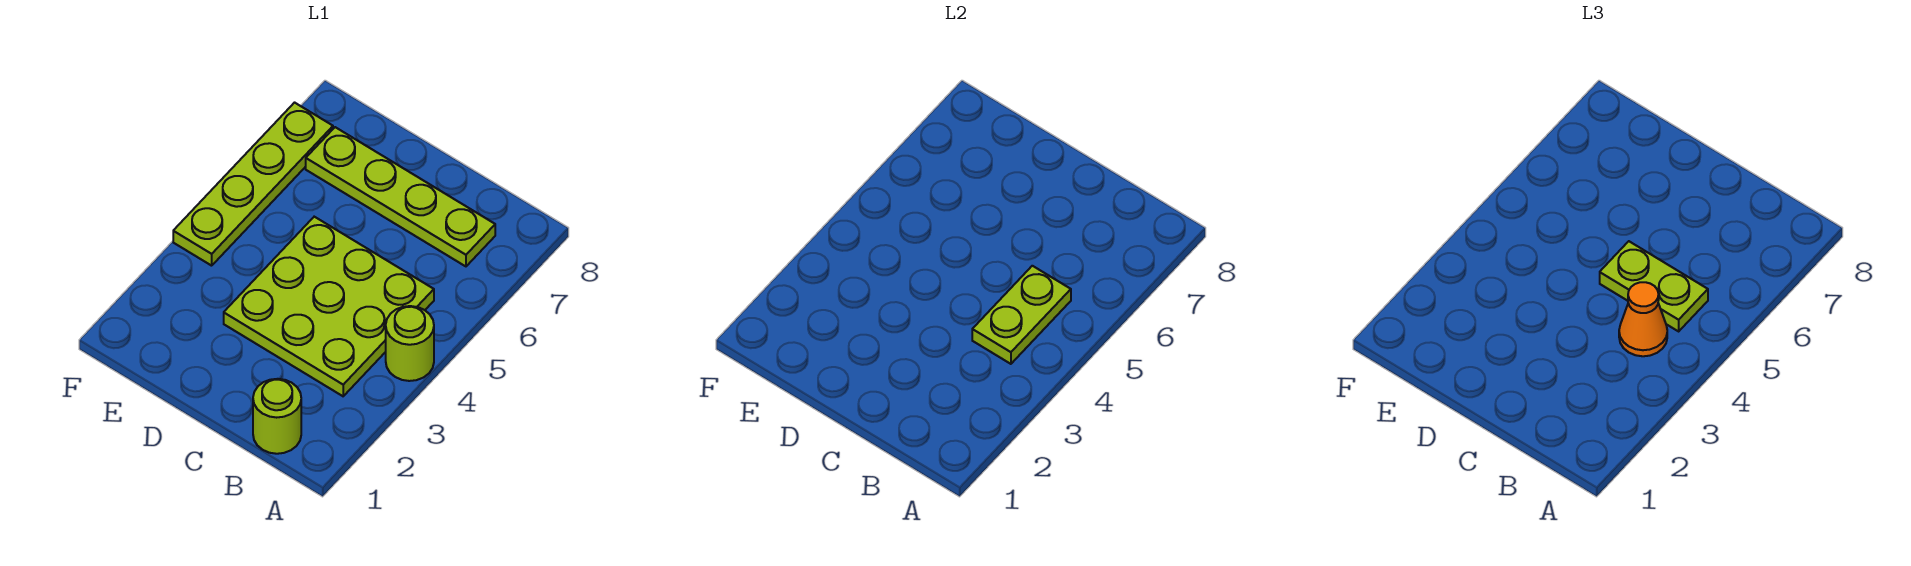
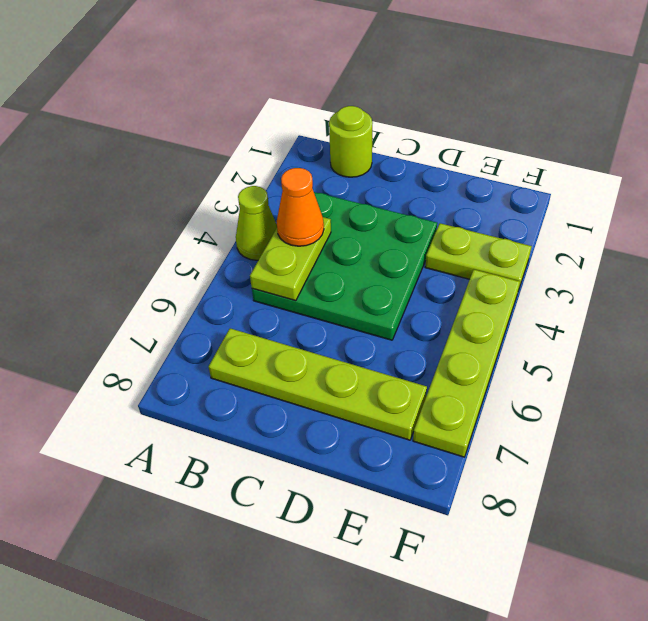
lime round brick A4 level 1 -> lime cone A4 level 1
lime plate B3:D5 level 1 -> green plate B3:D5 level 1
lime plate B5:C5 level 3 -> lime plate E3:F3 level 1

